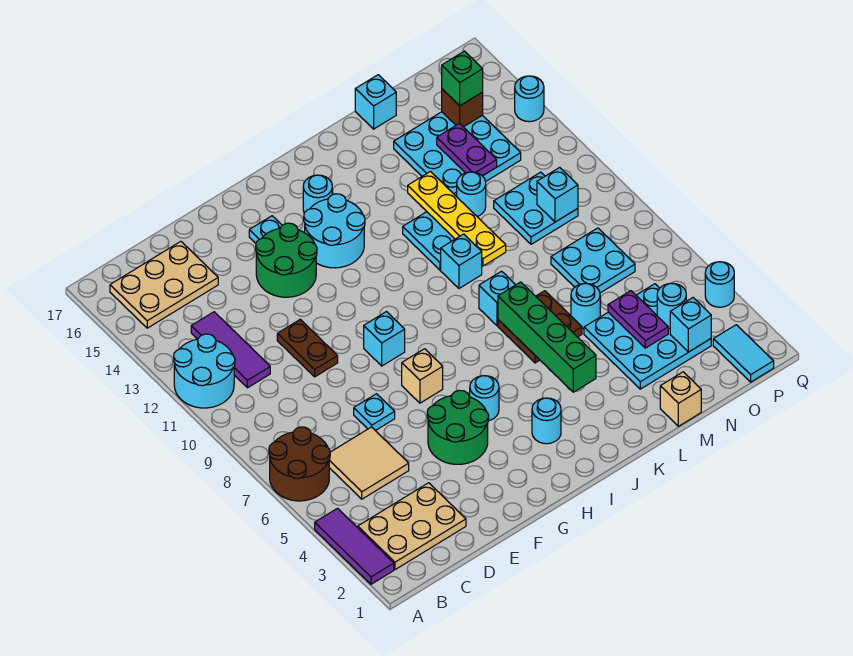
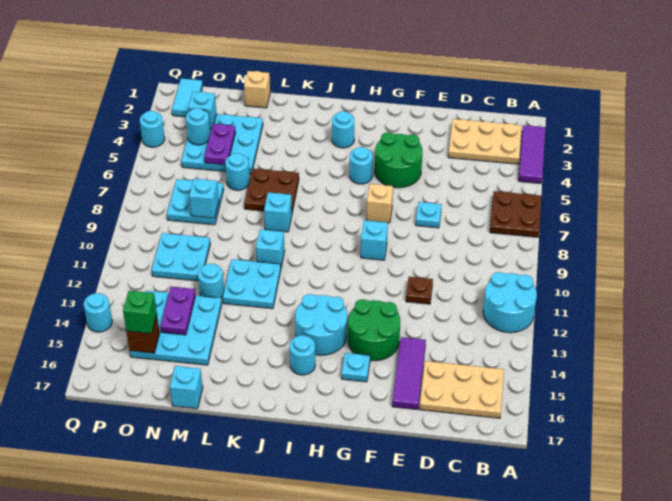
brown round brick A6:B7 level 1 -> brown plate A6:B7 level 1
tan tile C5:D6 level 1 -> none
purple tile C11:C13 level 1 -> purple tile E14:E16 level 1
brown plate E10:E11 level 1 -> brown plate E11 level 1
green brick K4:K7 level 2 -> none
yellow plate L10:L13 level 2 -> none
cyan brick O10 level 2 -> cyan brick N8 level 2

